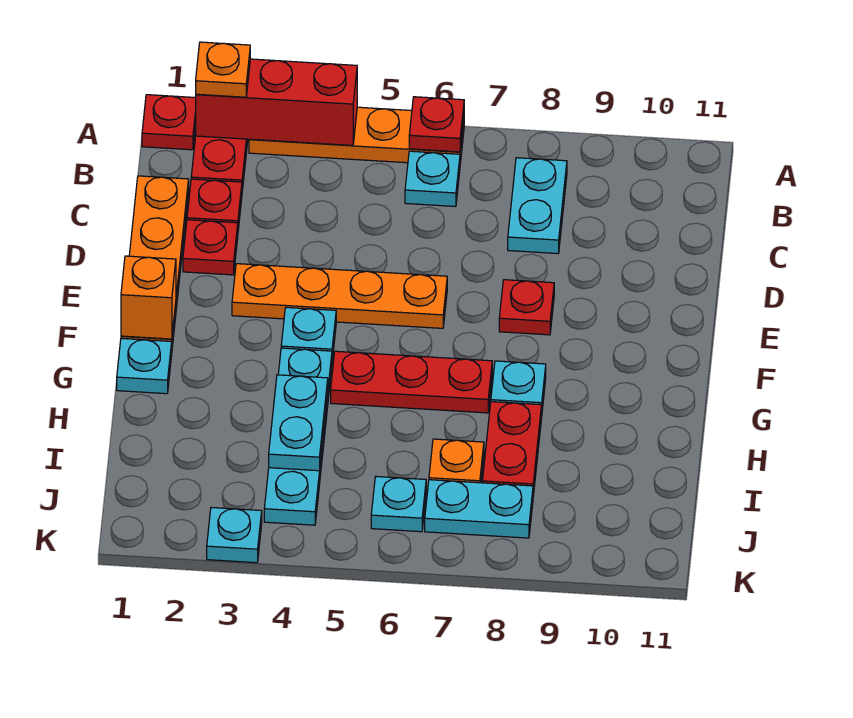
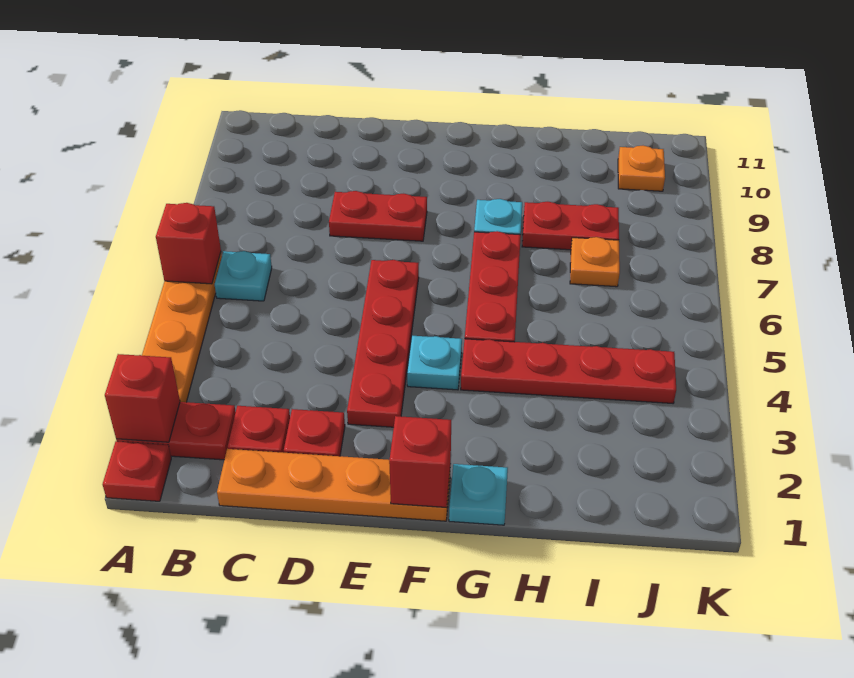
red brick A2:A4 level 2 -> red brick A2 level 2
orange plate A2 level 3 -> orange plate J10 level 1
red plate A6 level 2 -> red brick A6 level 2
cyan plate B8:C8 level 1 -> none
orange plate E3:E6 level 1 -> red plate E3:E6 level 1
red plate E8 level 1 -> red plate D8:E8 level 1
orange brick F1 level 2 -> red brick F1 level 2
cyan plate G4:J4 level 1 -> red plate G4:J4 level 1
cyan plate H4:I4 level 2 -> none
cyan plate J6 level 1 -> none
cyan plate J7:J8 level 1 -> none
cyan plate K3 level 1 -> none

